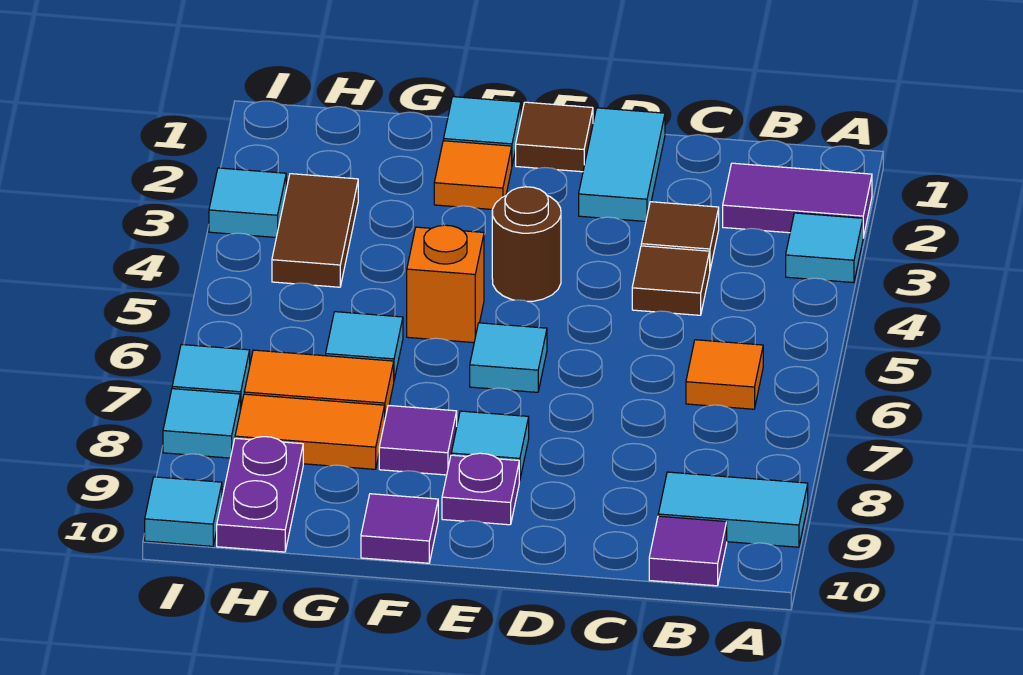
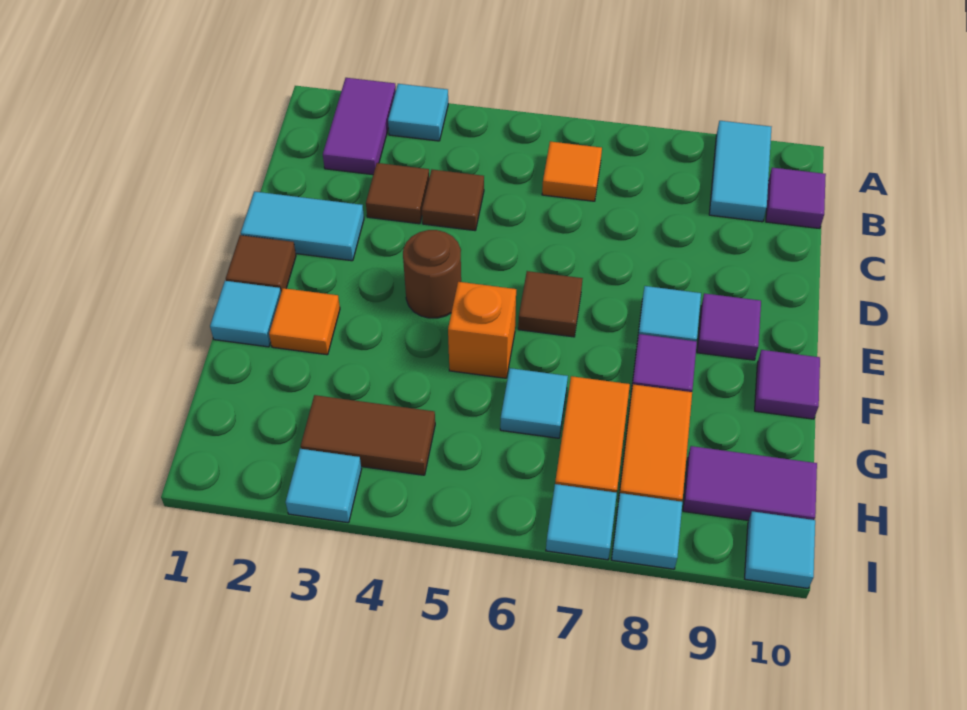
cyan tile E6 level 1 -> brown tile E6 level 1
purple plate E9 level 1 -> purple tile E9 level 1
purple plate H9:H10 level 1 -> purple tile H9:H10 level 1

